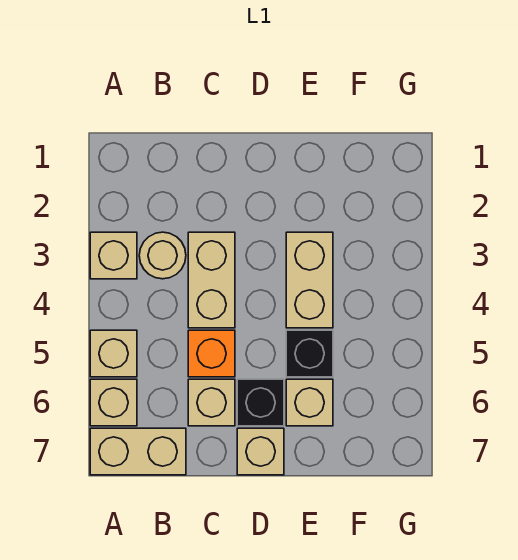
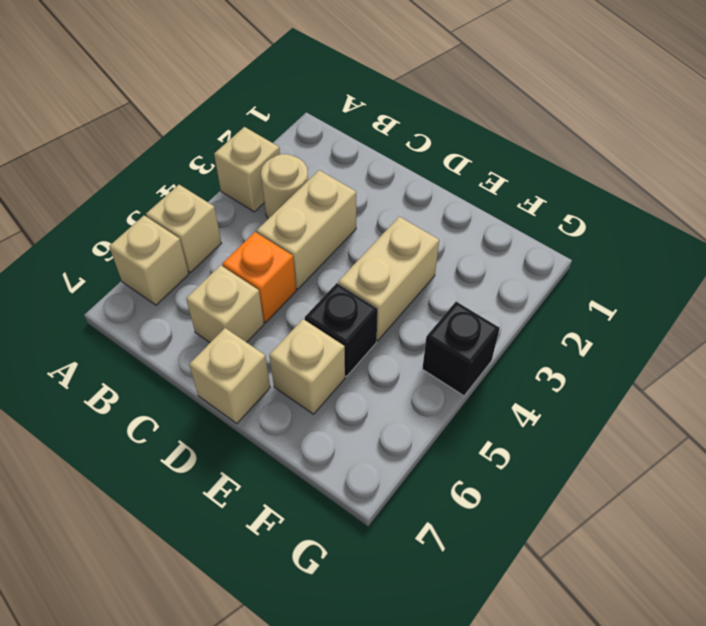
tan brick A7:B7 level 1 -> none
black brick D6 level 1 -> black brick G4 level 1

